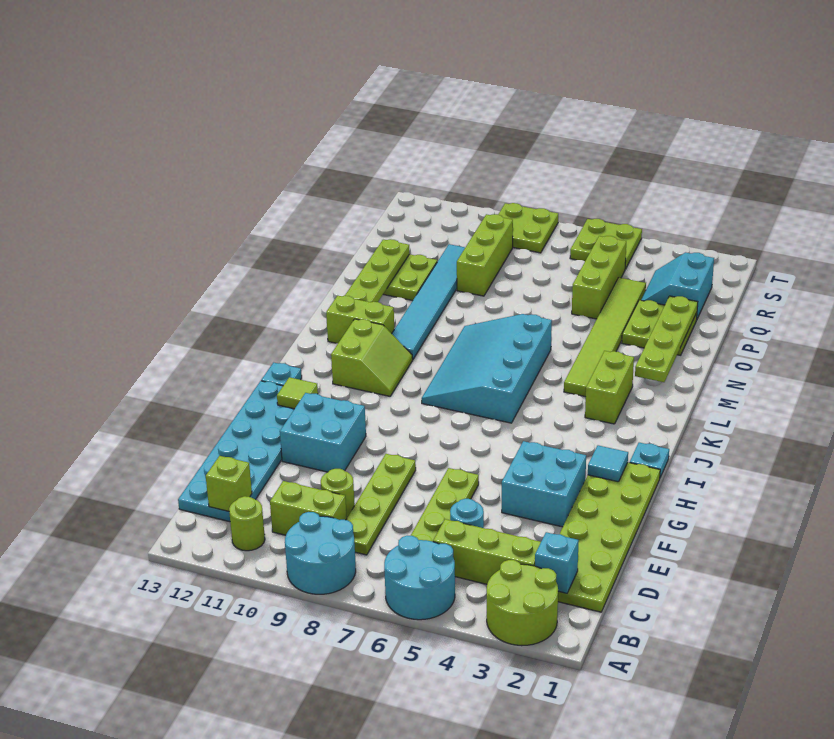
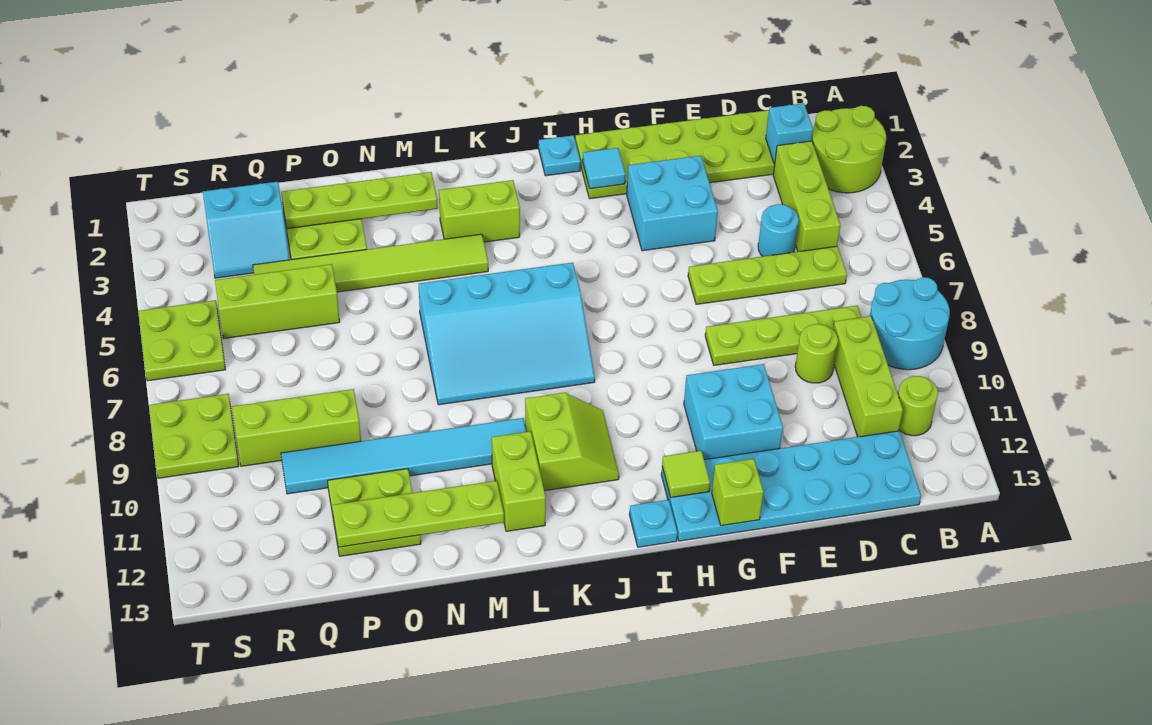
cyan round brick A5:B6 level 1 -> none
lime brick C9:C10 level 1 -> lime brick C9:C11 level 1
lime brick C12 level 2 -> lime brick G13 level 2
lime slope J10:K11 level 1 top 11 -> lime slope J10:K11 level 1 top K

